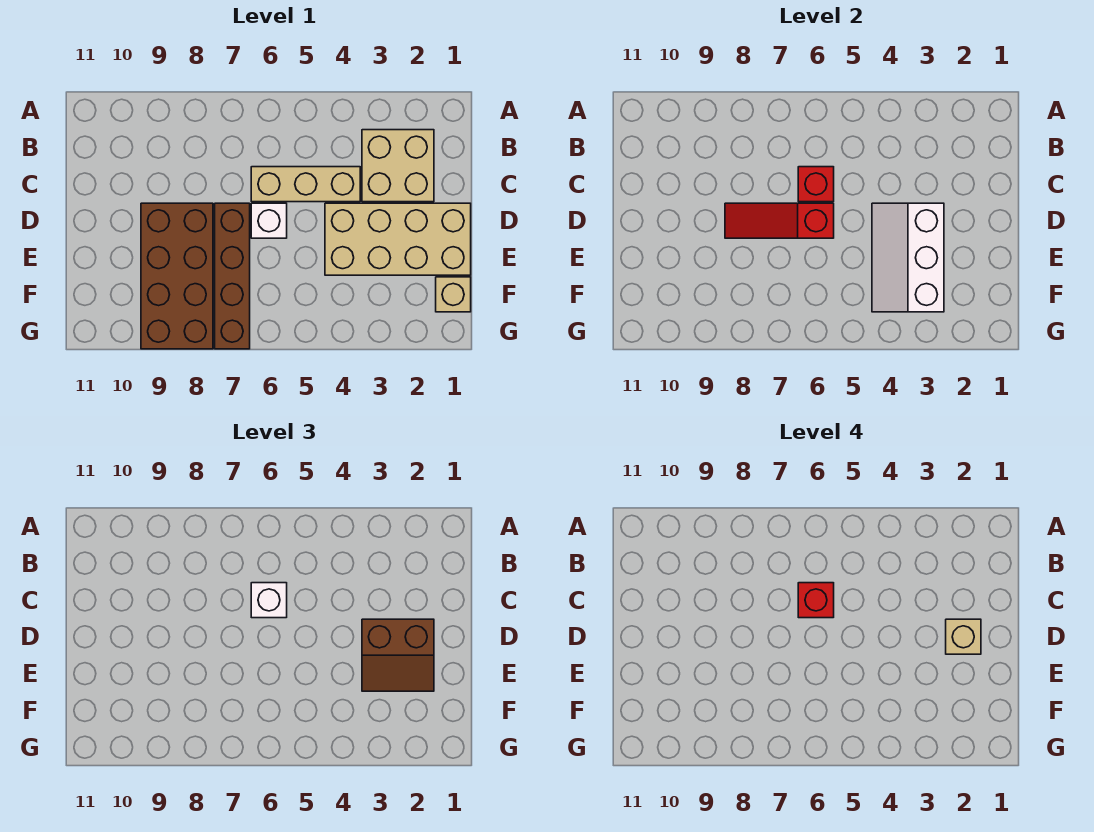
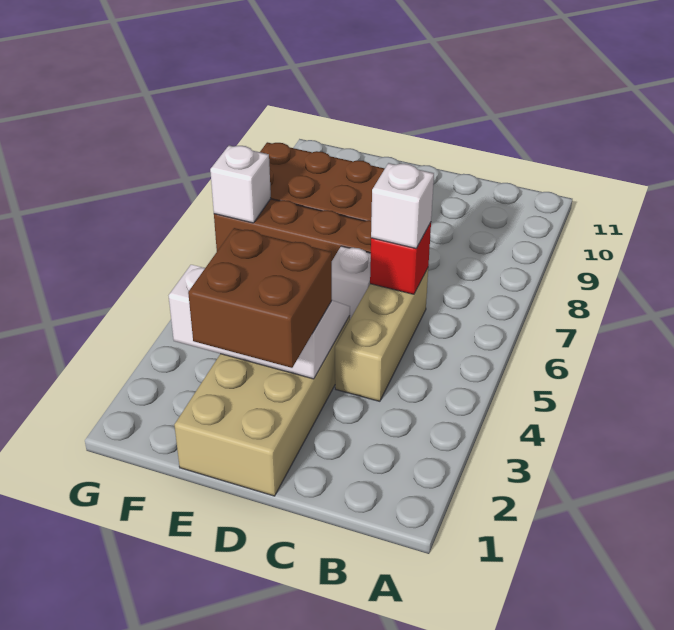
tan brick B2:C3 level 1 -> none
red brick C6 level 4 -> none
brown slope D2:E3 level 3 top D -> brown brick D2:E3 level 3
tan brick D2 level 4 -> none
red slope D6:D8 level 2 top 6 -> none
tan brick F1 level 1 -> none
none -> white brick G7 level 2

